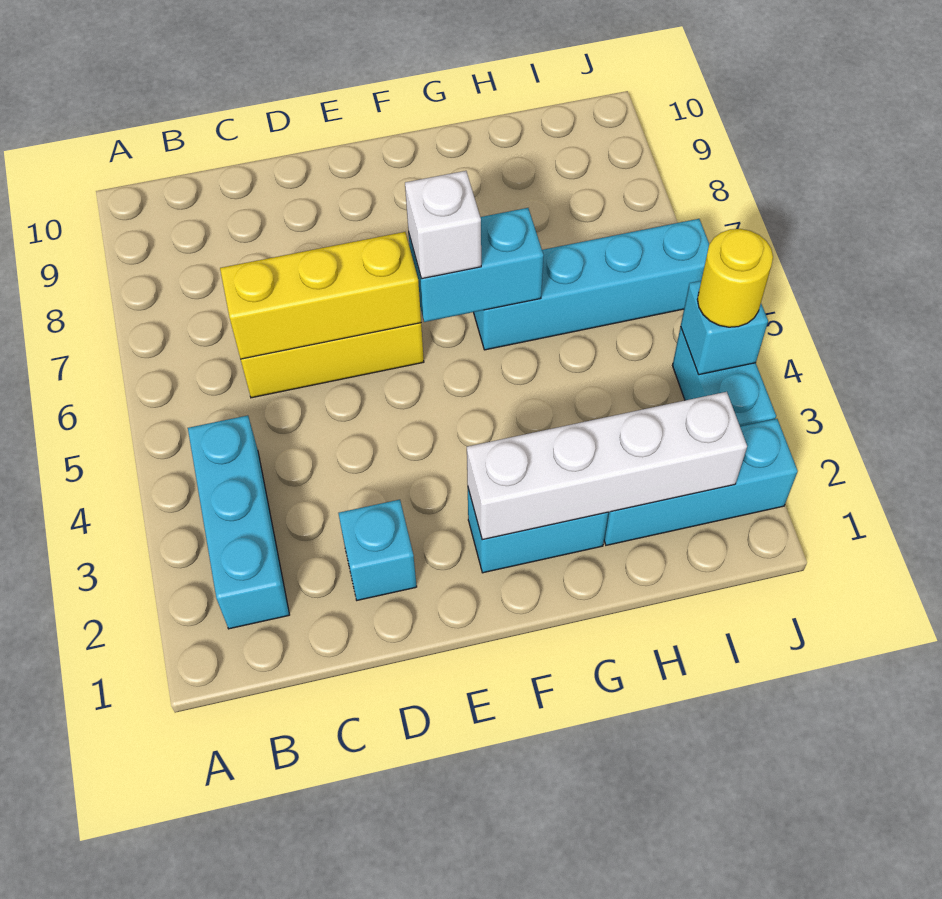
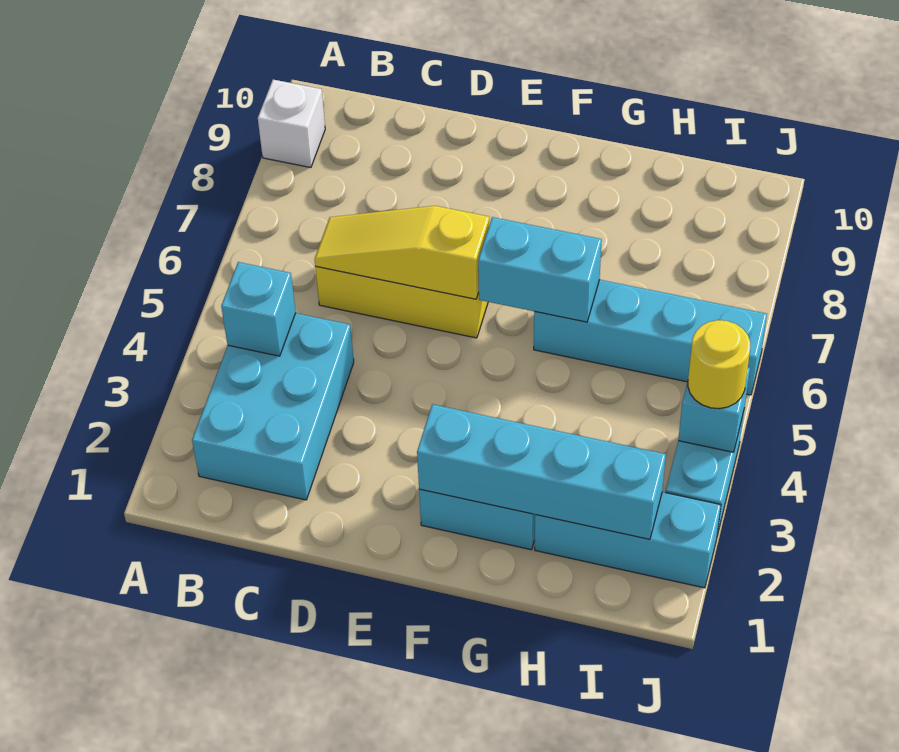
cyan brick B2:B4 level 1 -> cyan brick B2:C4 level 1
yellow brick C6:E6 level 2 -> yellow slope C6:E6 level 2 top E
cyan brick D2 level 1 -> cyan brick B4 level 2
white brick F2:I2 level 2 -> cyan brick F2:I2 level 2
white brick F6 level 3 -> white brick A9 level 1

